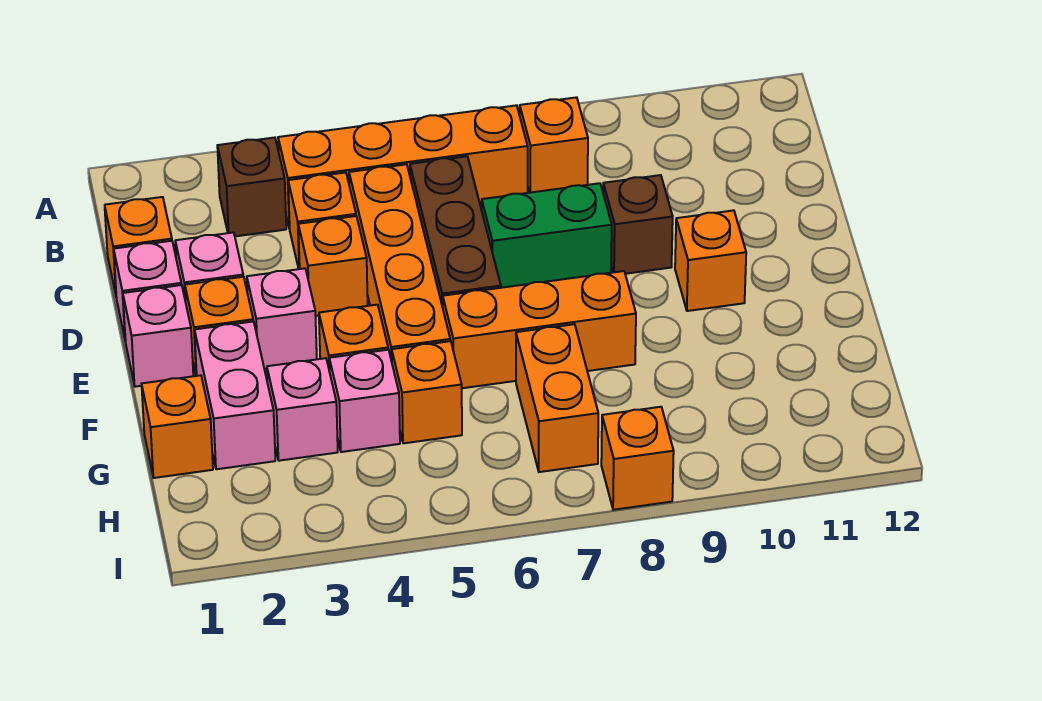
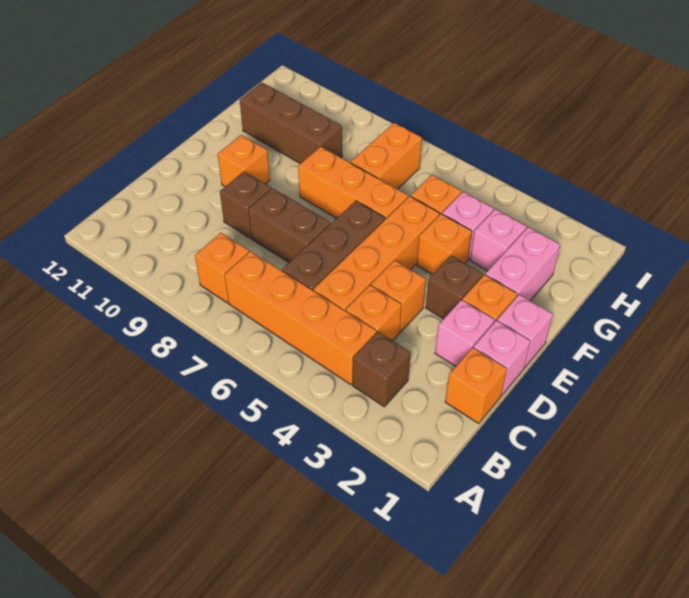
green brick D7:D8 level 1 -> brown brick D7:D8 level 1
pink brick E3 level 1 -> brown brick E3 level 1
orange brick G1 level 1 -> none
none -> brown brick G9:G11 level 1
orange brick I8 level 1 -> none

